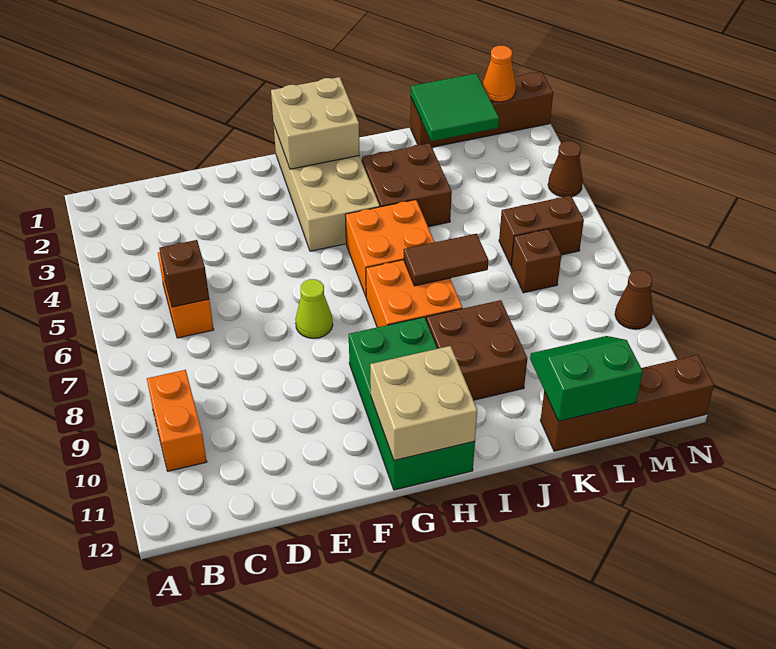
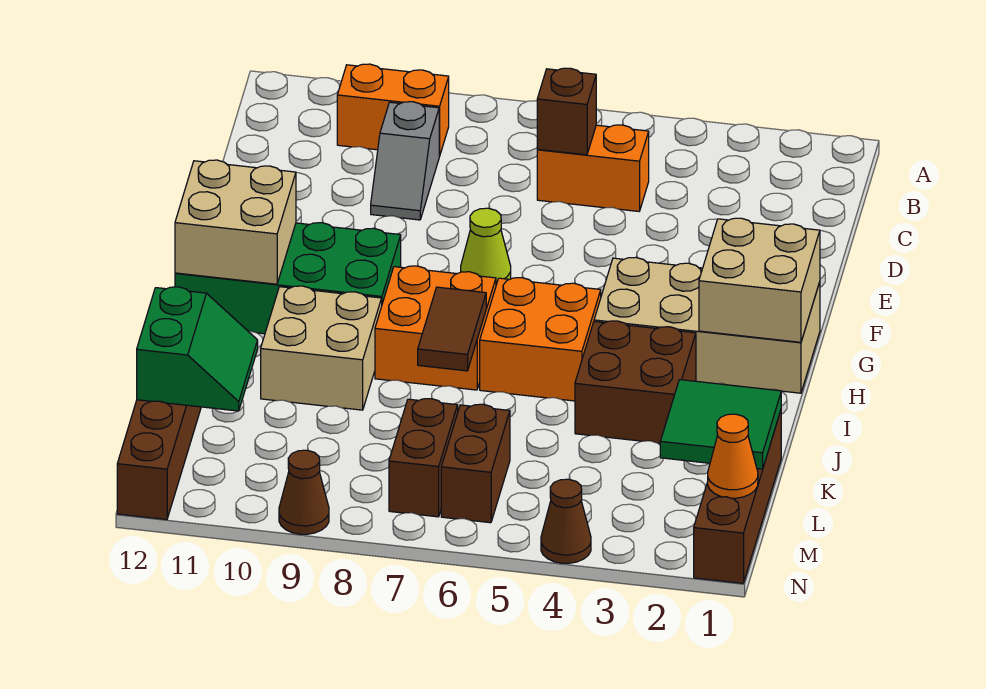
none -> grey slope C9:D9 level 1 top C
brown brick I9:J10 level 1 -> tan brick I9:J10 level 1
brown brick L7 level 1 -> brown brick L7:M7 level 1

